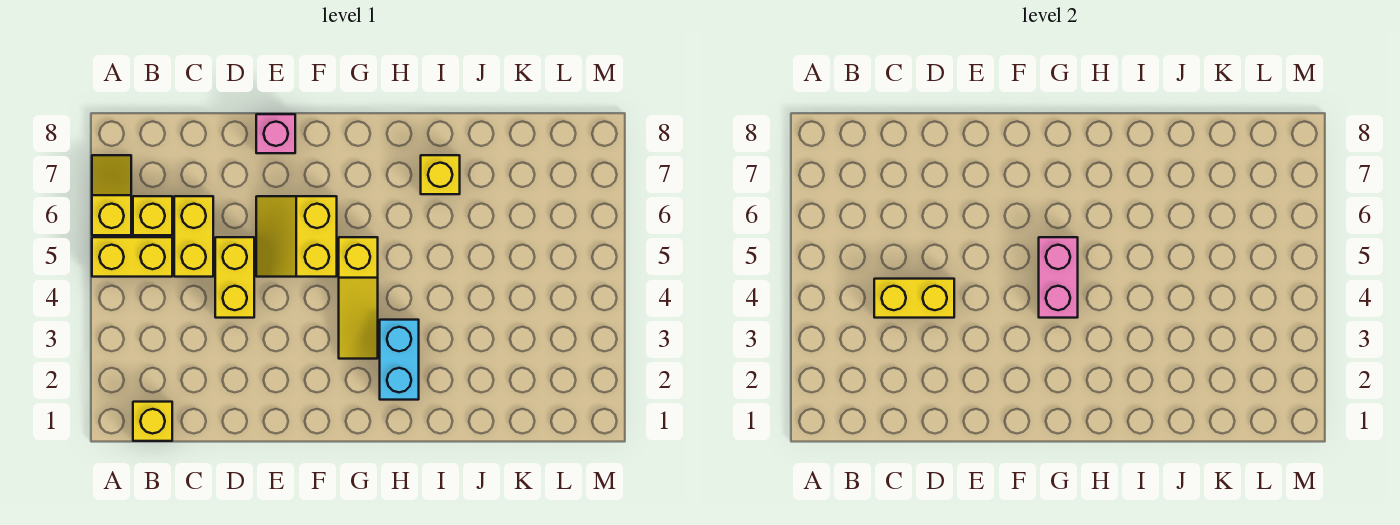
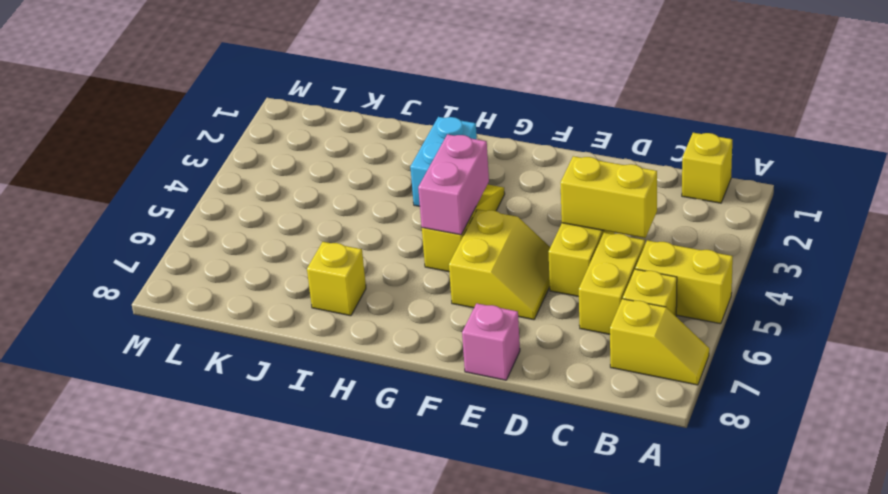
yellow slope A6:A7 level 1 top 6 -> yellow slope A7:B7 level 1 top B

